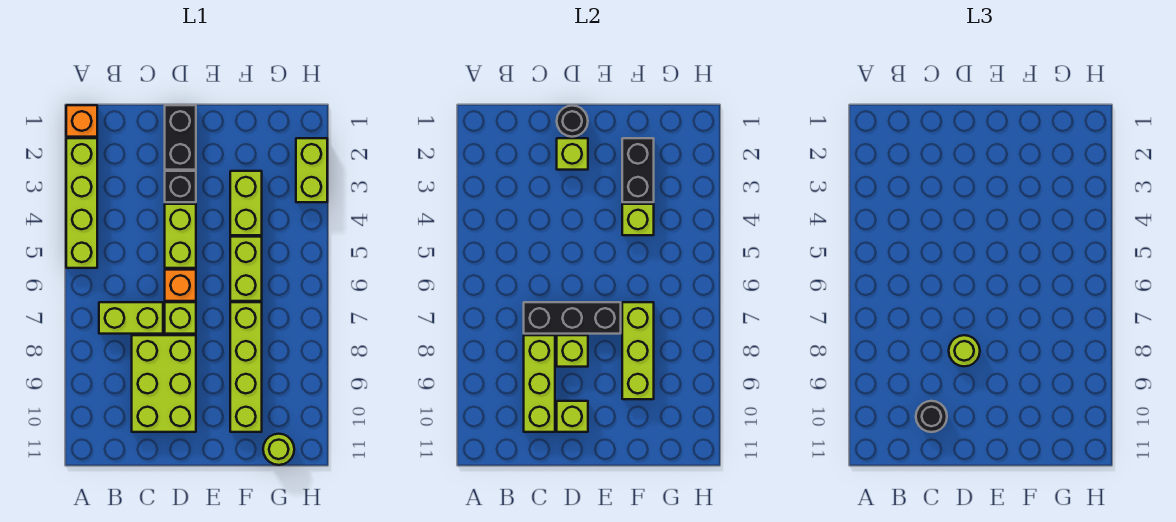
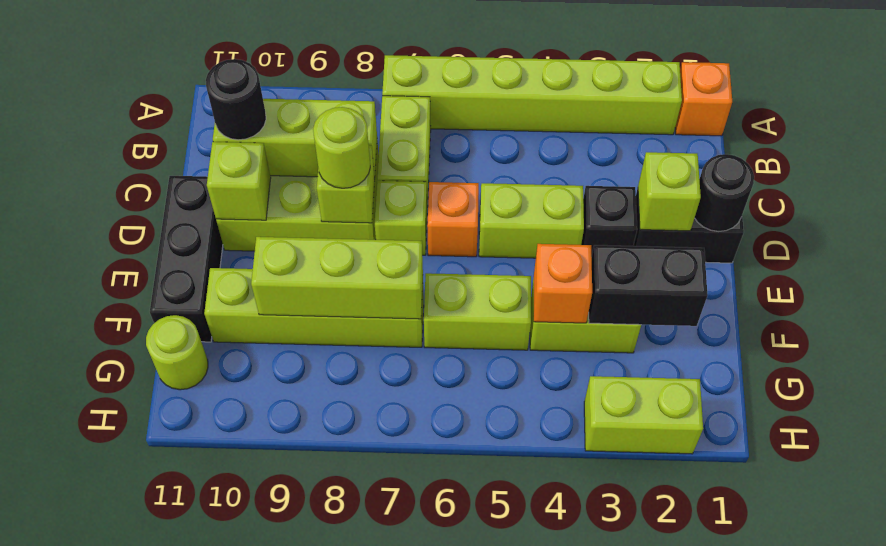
lime brick A2:A5 level 1 -> lime brick A2:A7 level 1
black brick C7:E7 level 2 -> black brick D11:F11 level 1
lime brick F4 level 2 -> orange brick F4 level 2

